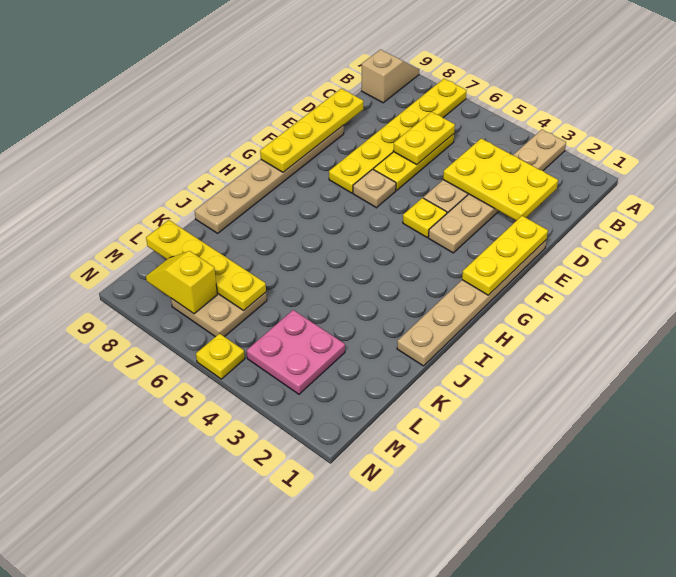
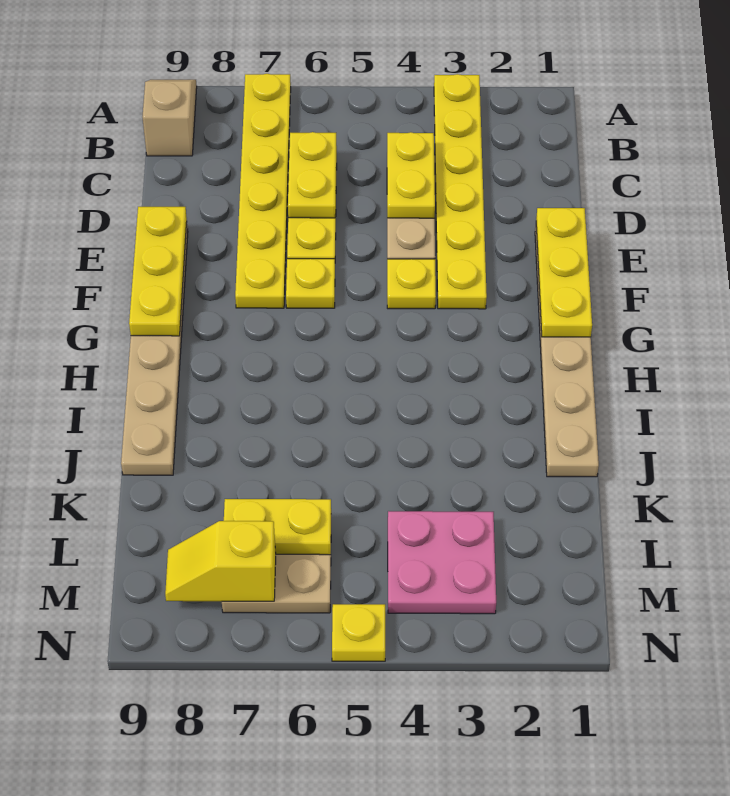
tan plate A3:F3 level 1 -> yellow plate A3:F3 level 1
yellow plate C2:D4 level 2 -> yellow plate C4:D4 level 2
yellow plate D9:G9 level 2 -> yellow plate E9:G9 level 2
tan plate F6 level 1 -> yellow plate F6 level 1
yellow plate L6:L9 level 2 -> yellow plate L6:L7 level 2

